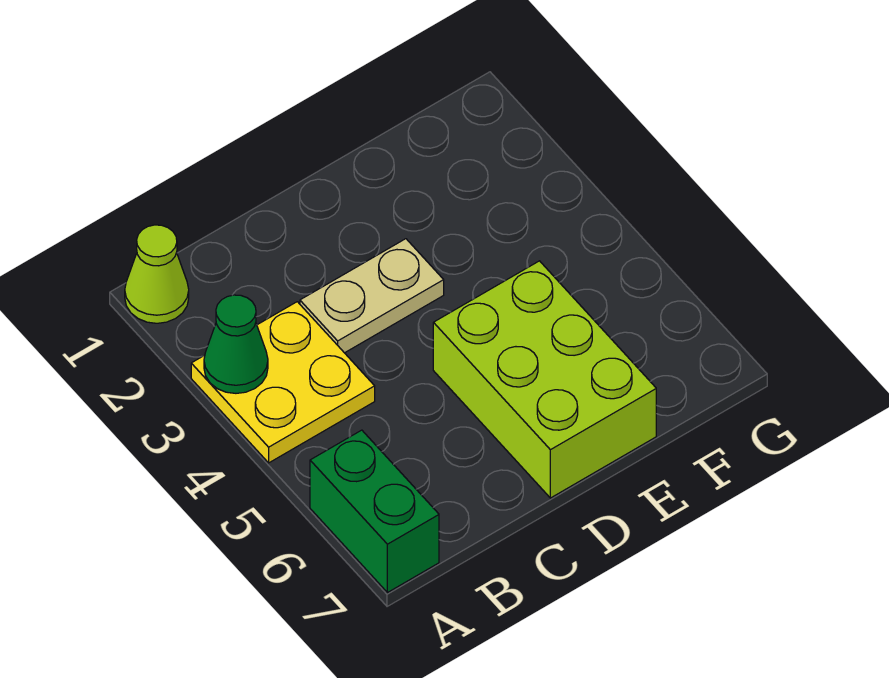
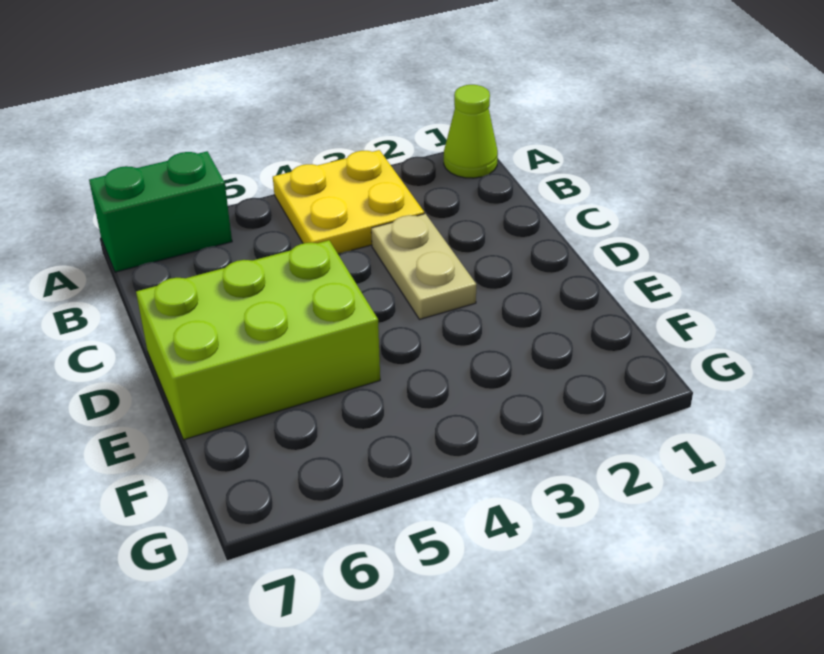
green cone A3 level 2 -> none

